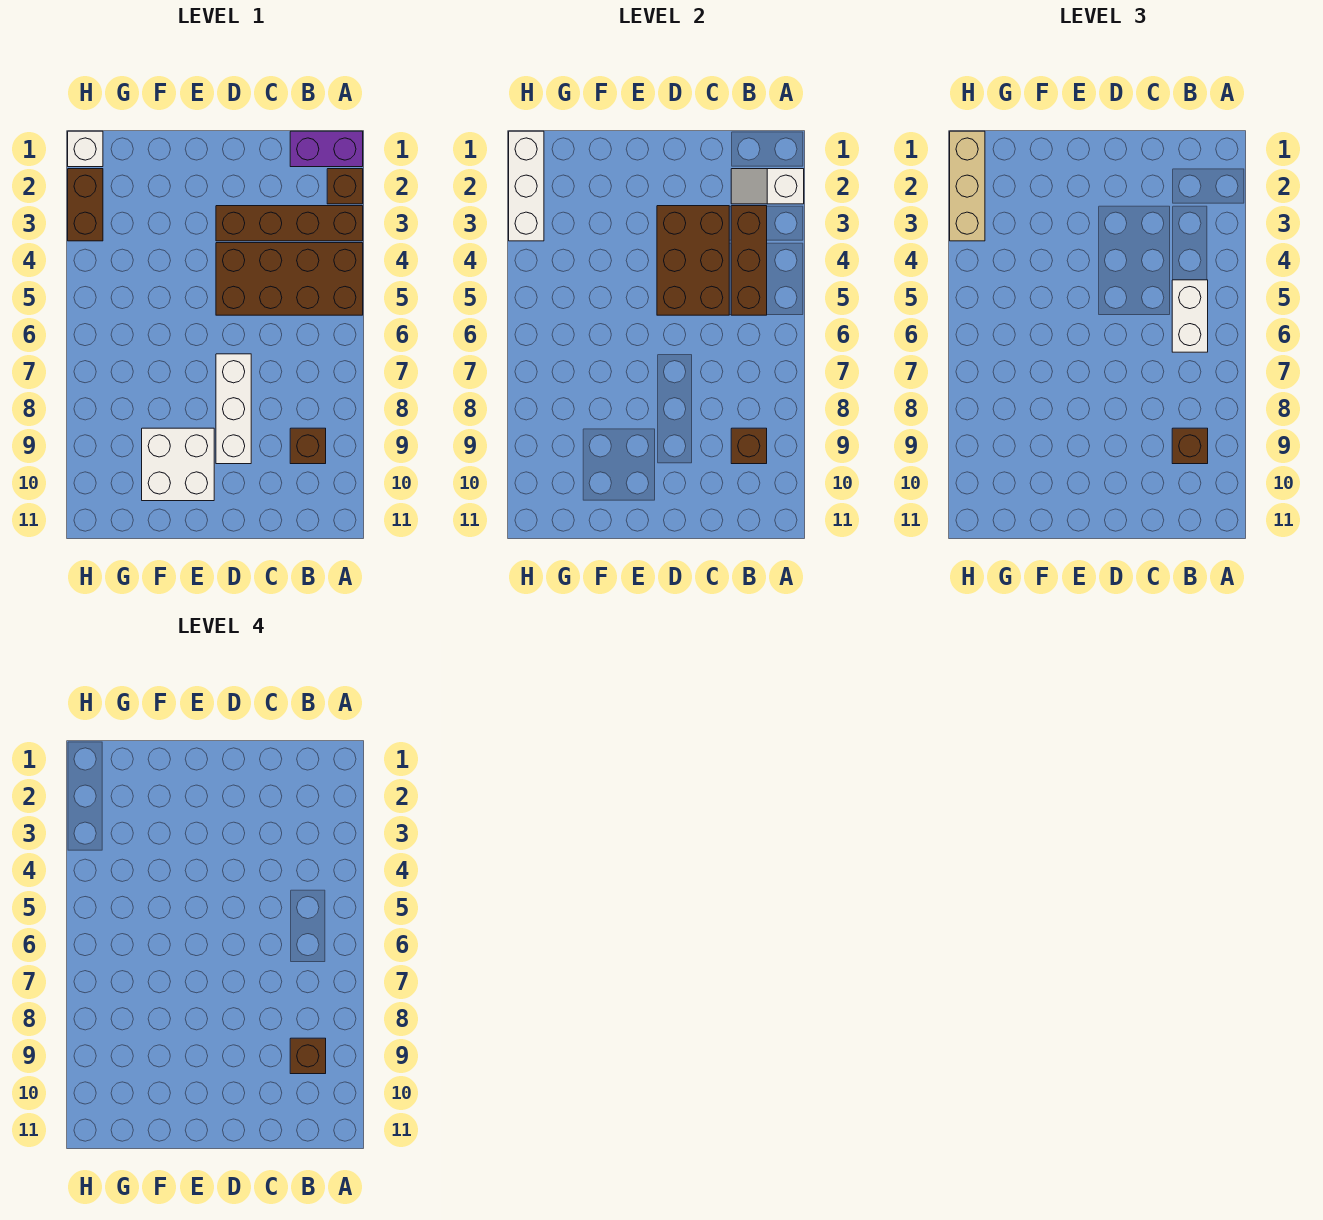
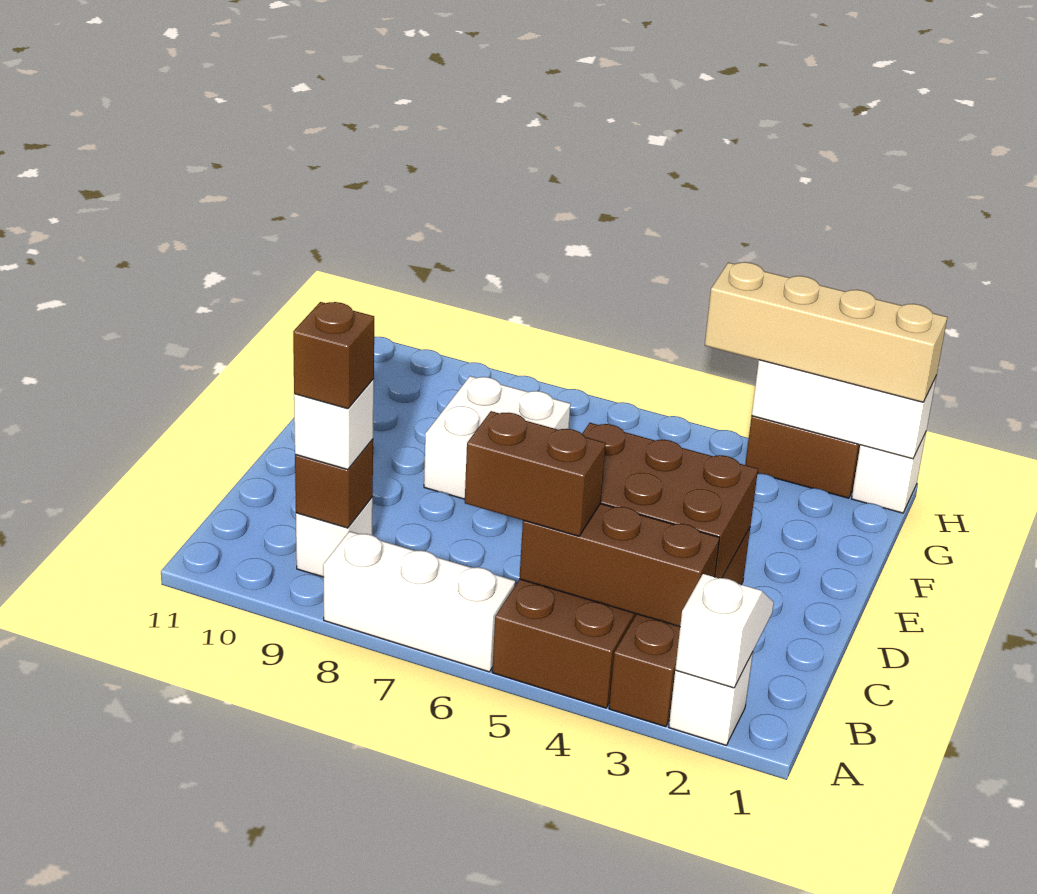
purple brick A1:B1 level 1 -> none
brown brick A2 level 1 -> white brick A2 level 1
white brick B5:B6 level 3 -> brown brick B5:B6 level 3
brown brick B9 level 1 -> white brick B9 level 1
brown brick B9 level 3 -> white brick B9 level 3
white brick D7:D9 level 1 -> white brick A6:A8 level 1
white brick E9:F10 level 1 -> white brick E7:F8 level 1
tan brick H1:H3 level 3 -> tan brick H1:H4 level 3

